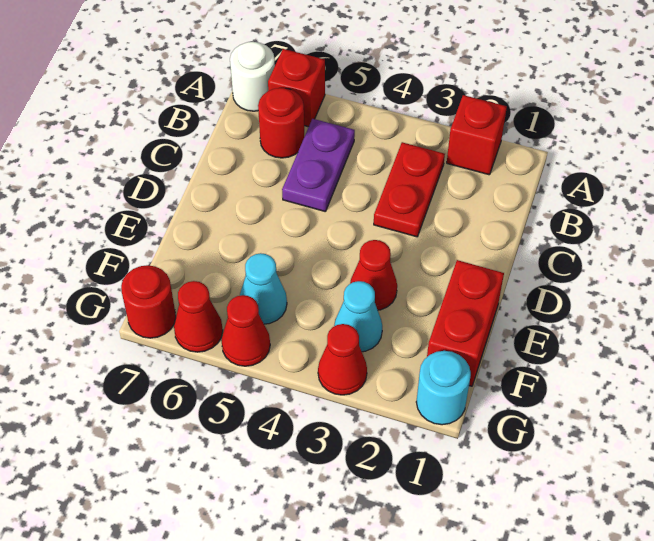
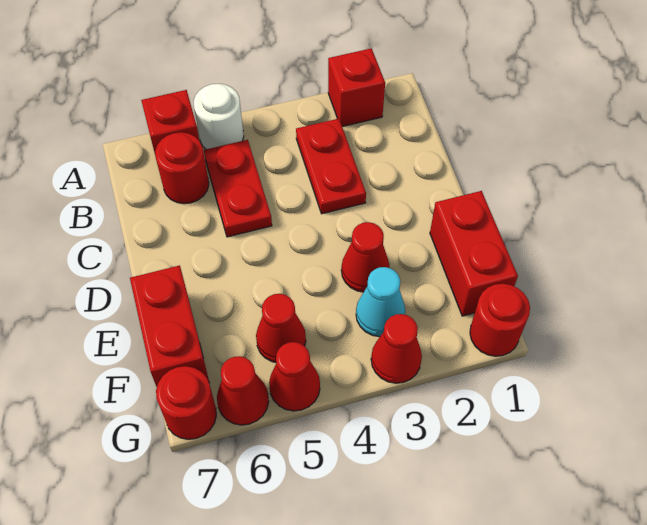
white round brick A7 level 1 -> white round brick A5 level 1
purple plate B5:C5 level 1 -> red plate B5:C5 level 1
none -> red brick E7:F7 level 1
cyan cone F5 level 1 -> red cone F5 level 1
cyan round brick G1 level 1 -> red round brick G1 level 1

